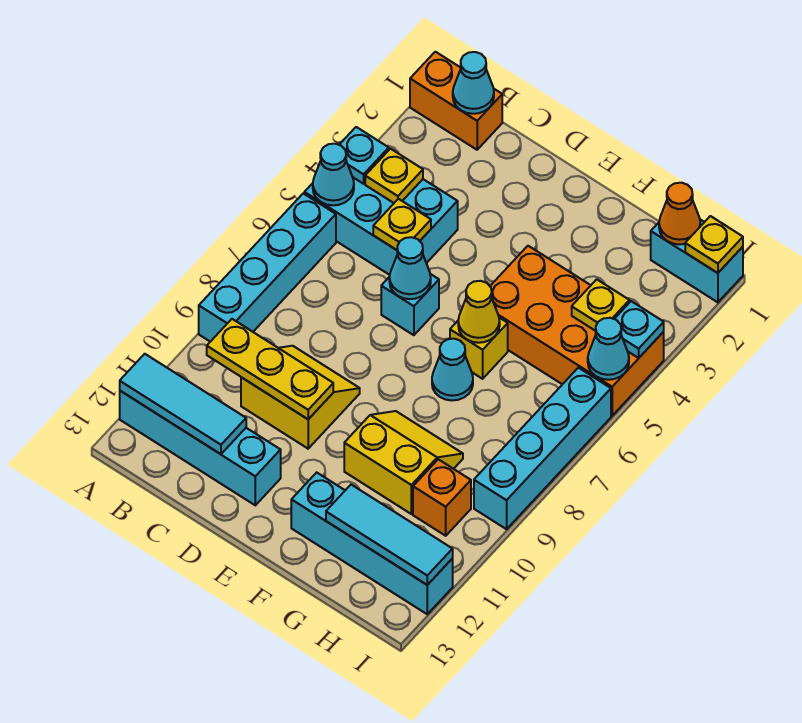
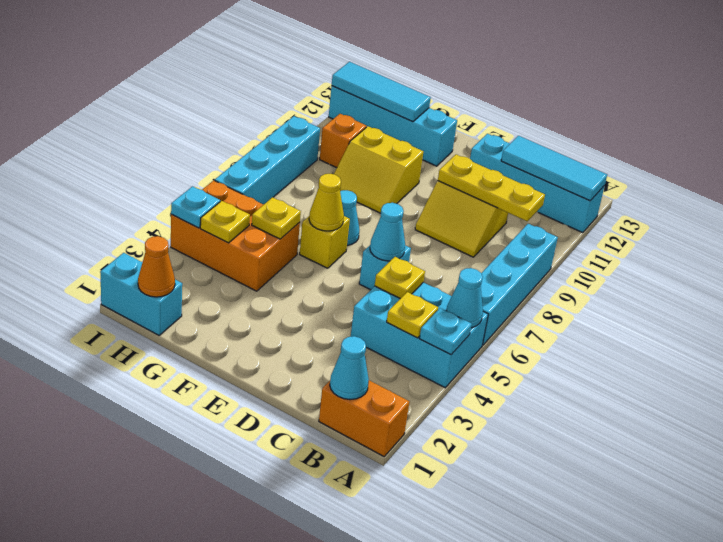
orange brick F4:I5 level 1 -> orange brick G4:I5 level 1
yellow plate I1 level 2 -> yellow plate G5 level 2
cyan cone I5 level 2 -> none

